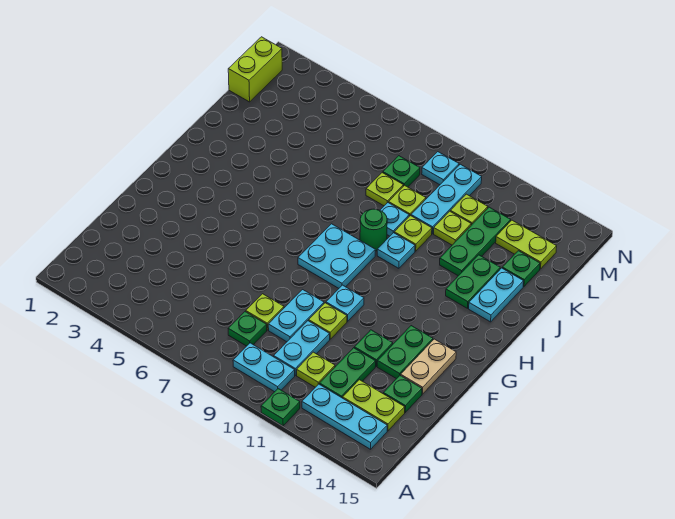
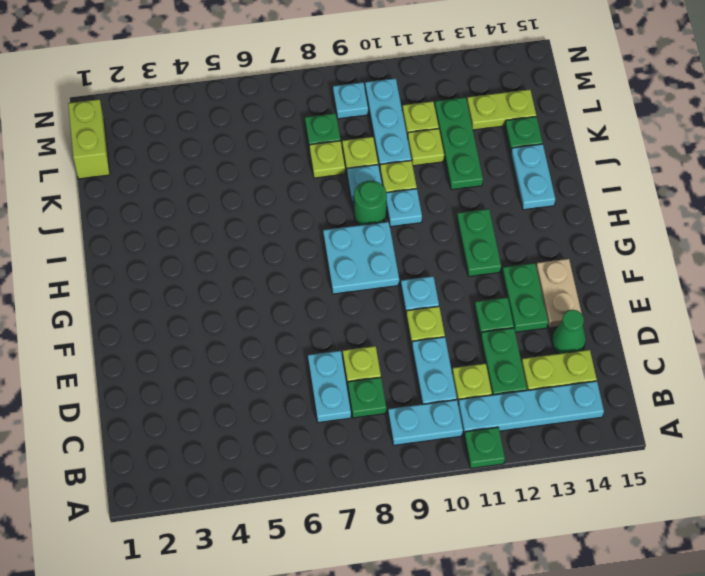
cyan plate B12:B14 level 1 -> cyan plate B11:B14 level 1
cyan plate D9:E9 level 1 -> cyan plate C7:D7 level 1
green plate D14 level 1 -> green cone D14 level 1
green plate I13:J13 level 1 -> green plate G12:H12 level 1

